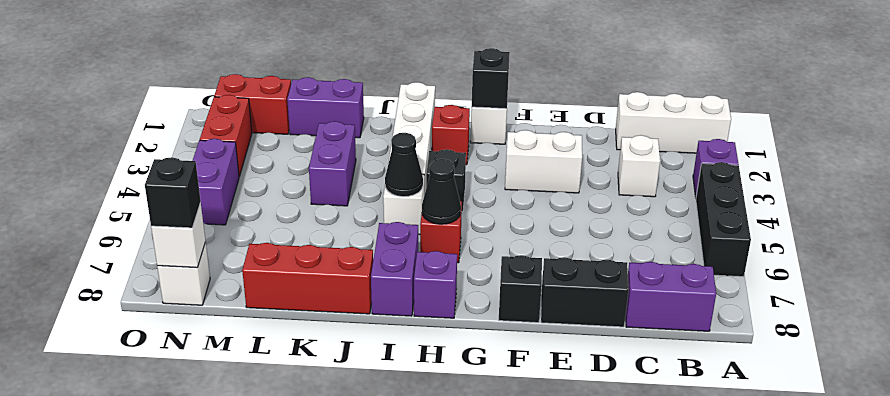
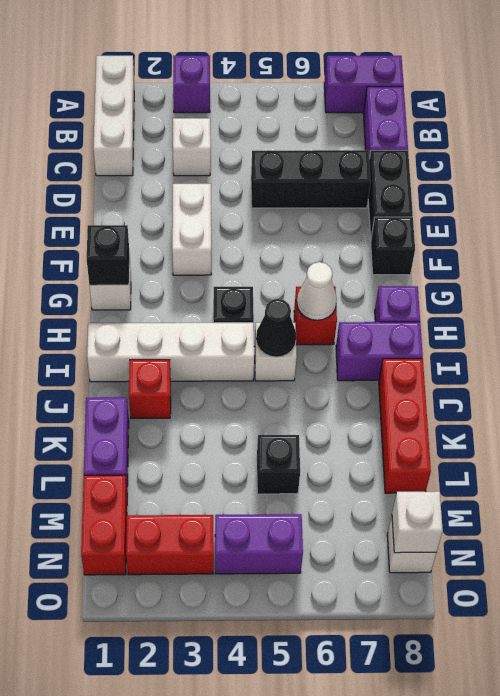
black brick A4:A6 level 1 -> black brick D5:D7 level 1
red brick H2 level 1 -> red brick J2 level 1
black cone H6 level 2 -> white cone H6 level 2
purple brick K3:K4 level 1 -> purple brick A7:A8 level 1
black brick N8 level 3 -> black brick L5 level 1

